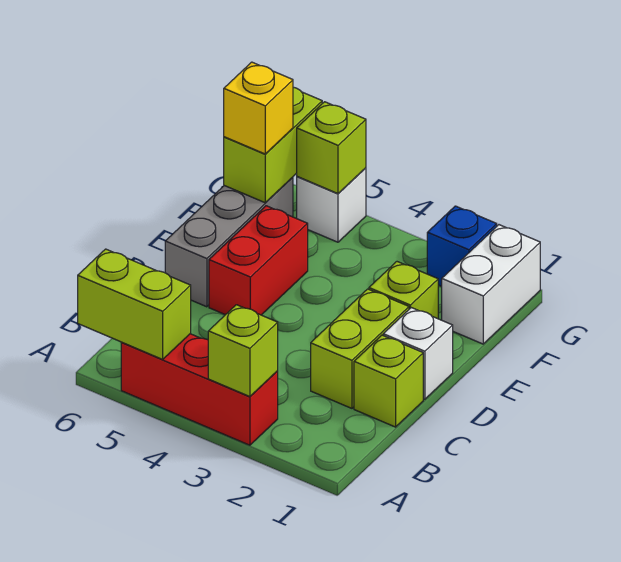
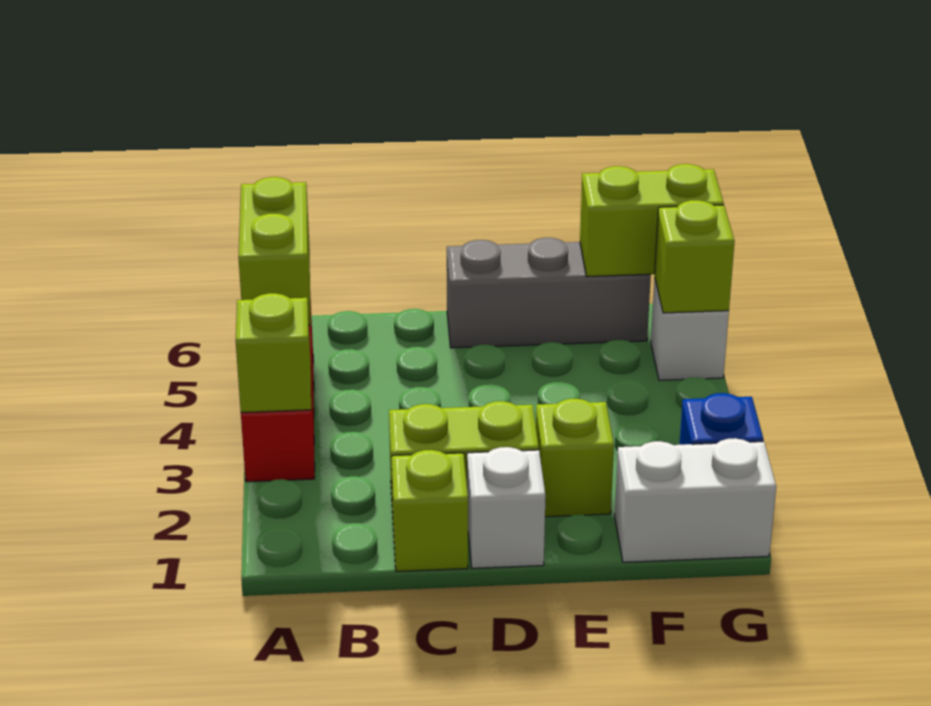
red brick D5:E5 level 1 -> none
yellow brick F6 level 3 -> none

